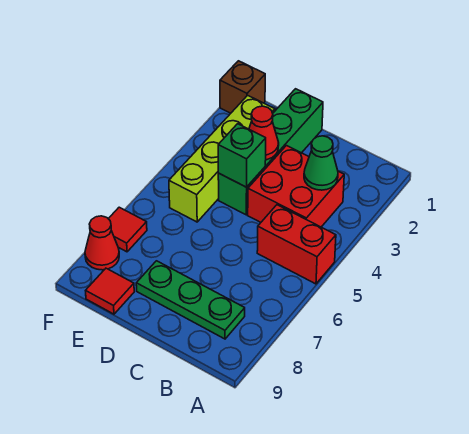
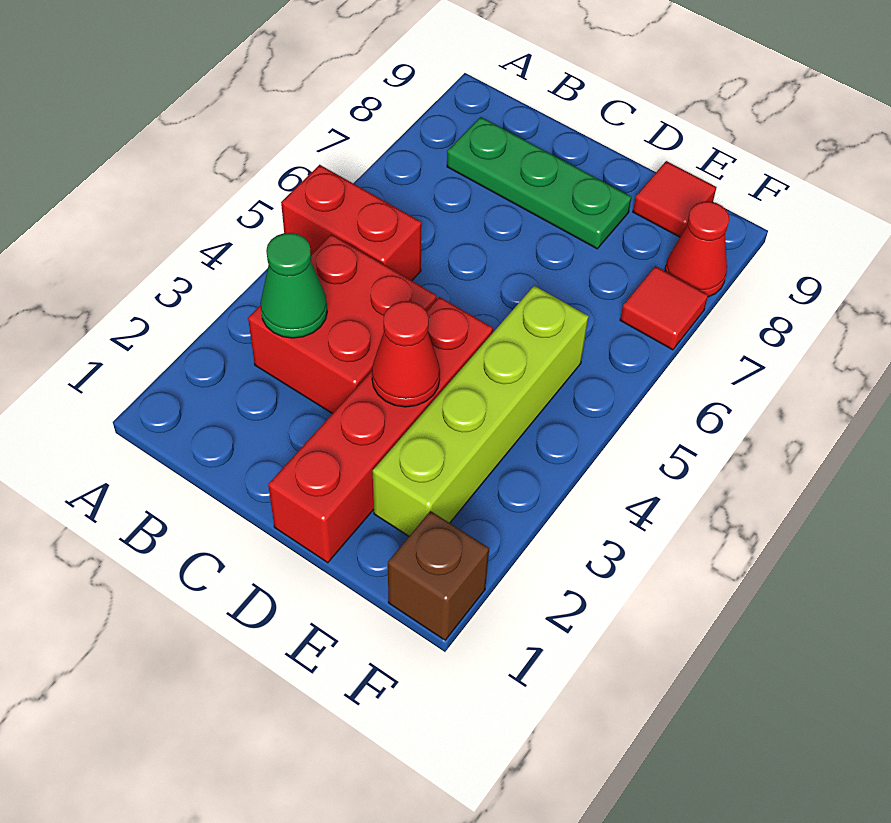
green brick D1:D4 level 1 -> red brick D1:D4 level 1
green brick D4 level 2 -> none

